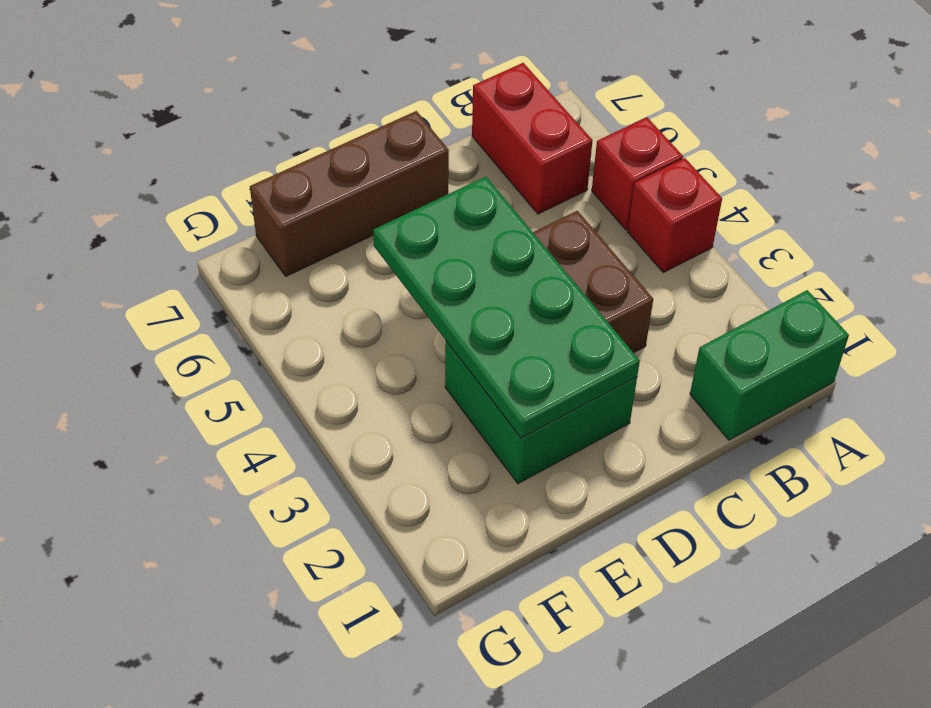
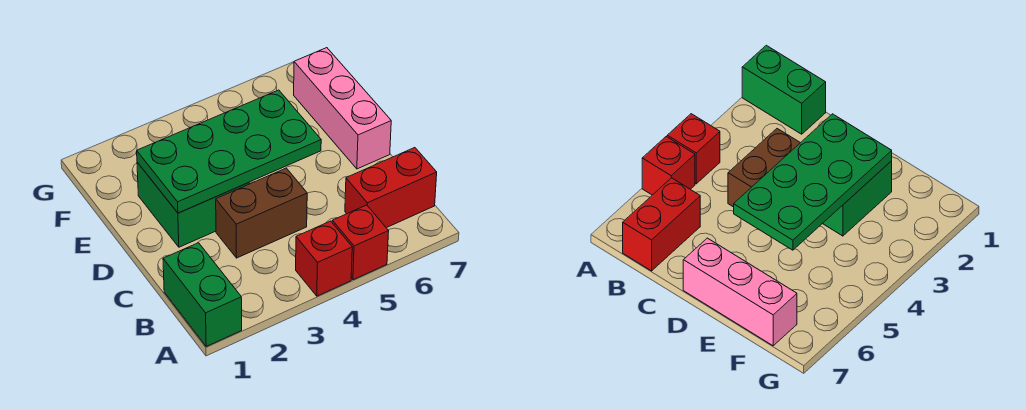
brown brick D7:F7 level 1 -> pink brick D7:F7 level 1

